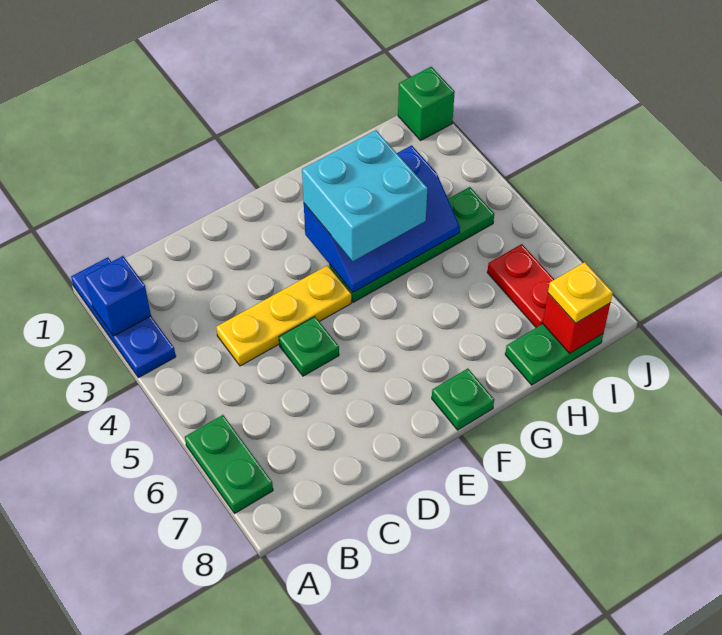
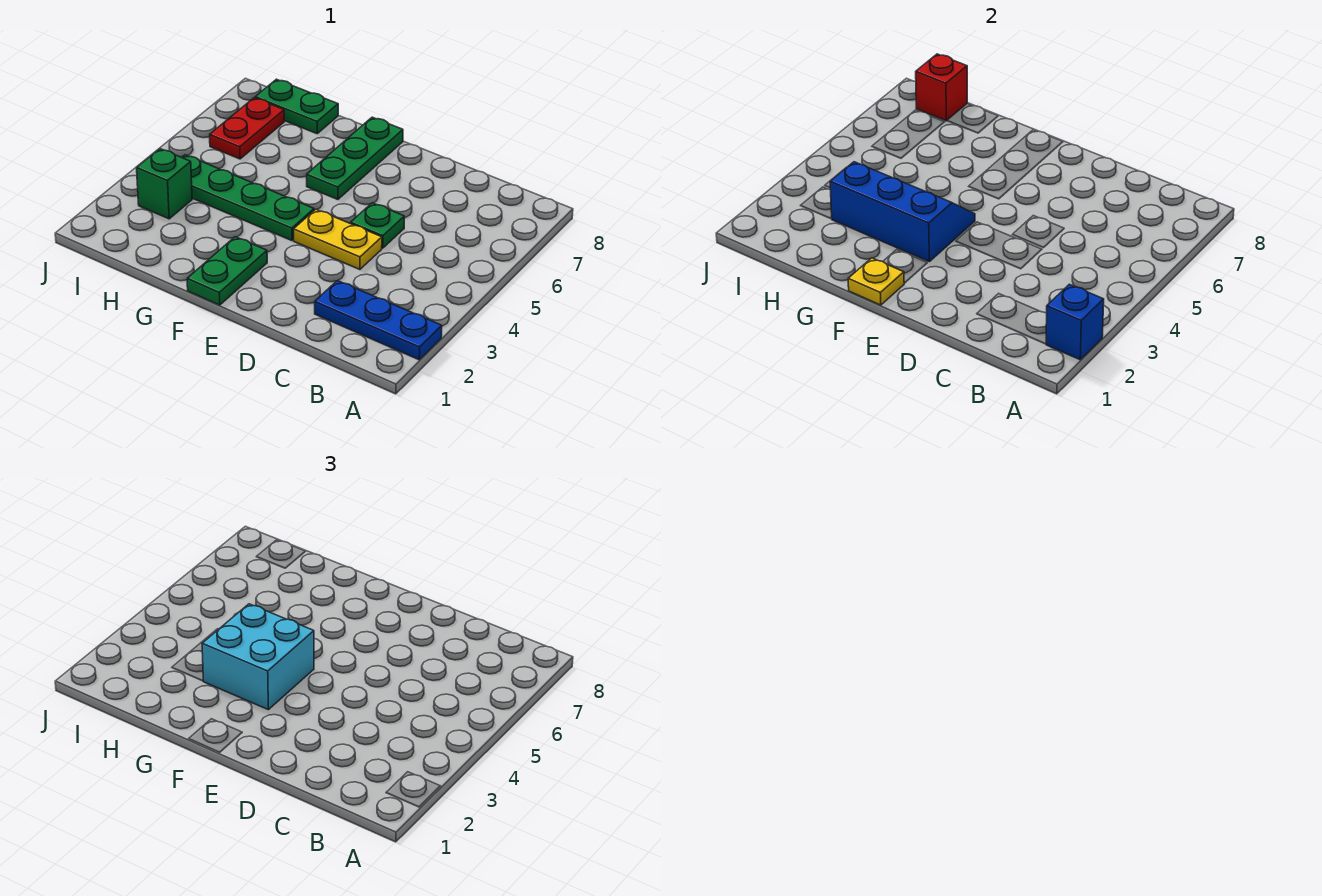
blue plate A1:A3 level 1 -> blue plate A2:C2 level 1
green plate A6:A7 level 1 -> green plate F1:F2 level 1
yellow plate C4:E4 level 1 -> yellow plate D4:E4 level 1
green plate F8 level 1 -> green plate F6:F8 level 1
yellow plate I8 level 3 -> yellow plate F1 level 2
green brick J1 level 1 -> green brick I3 level 1

